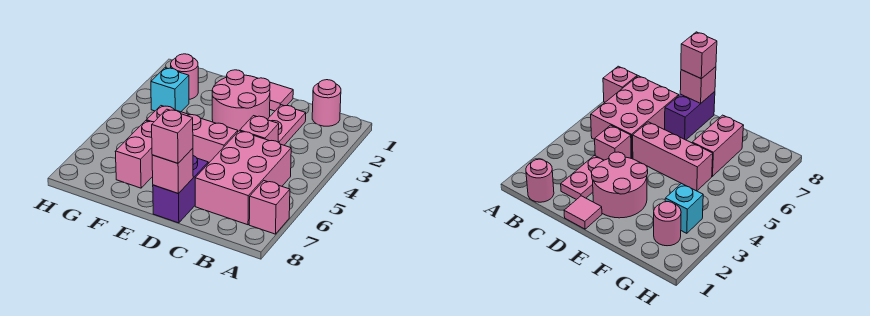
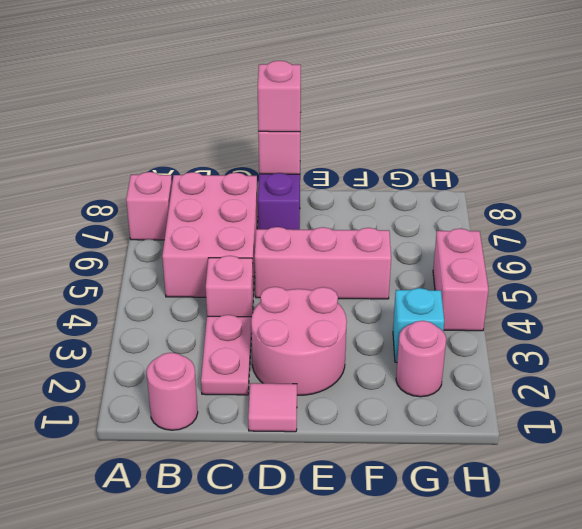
pink brick F6:F7 level 1 -> pink brick H4:H5 level 1

